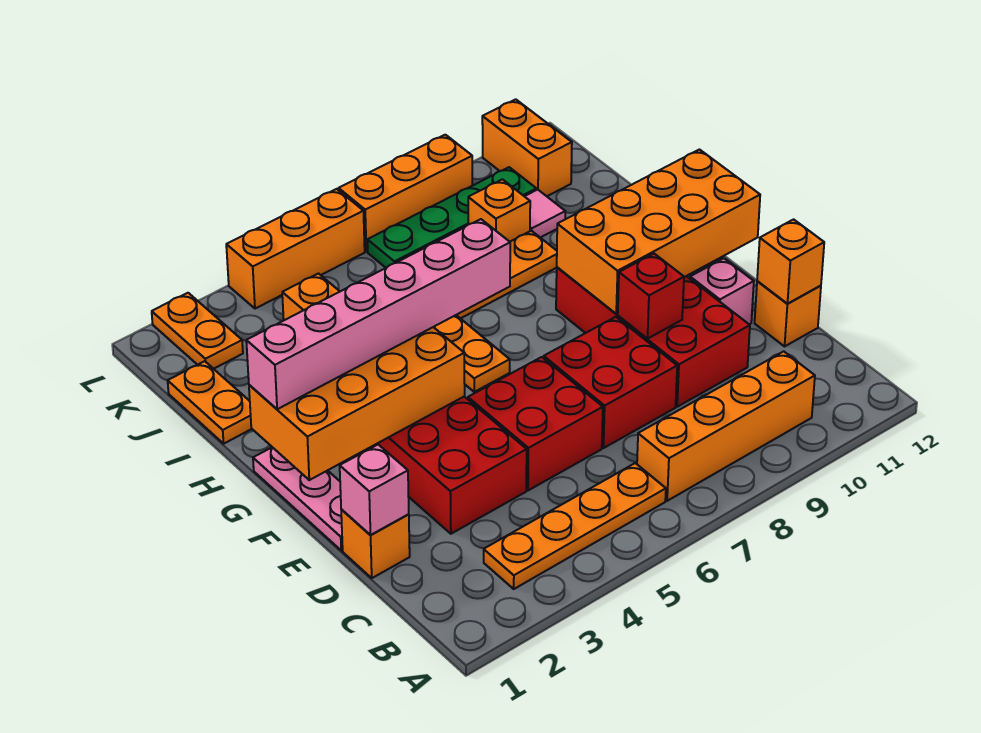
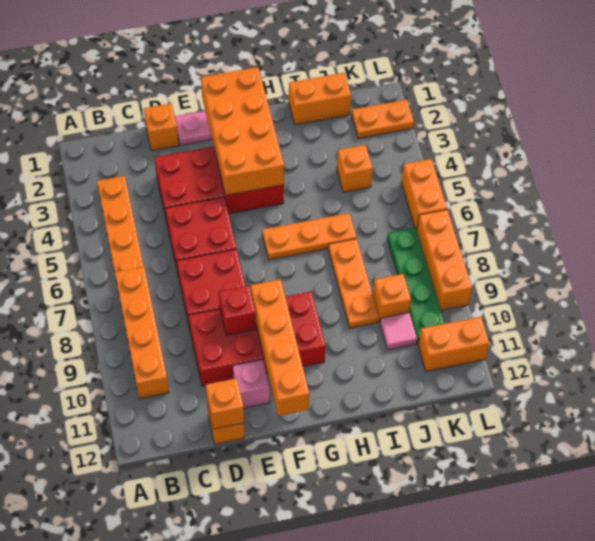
pink brick D1 level 2 -> none
orange brick F9:G12 level 2 -> orange brick F9:F12 level 2
pink brick G1:G6 level 3 -> none
orange plate I1:J1 level 1 -> orange brick I1:J1 level 1
orange brick L4:L6 level 1 -> orange brick L5:L6 level 1

